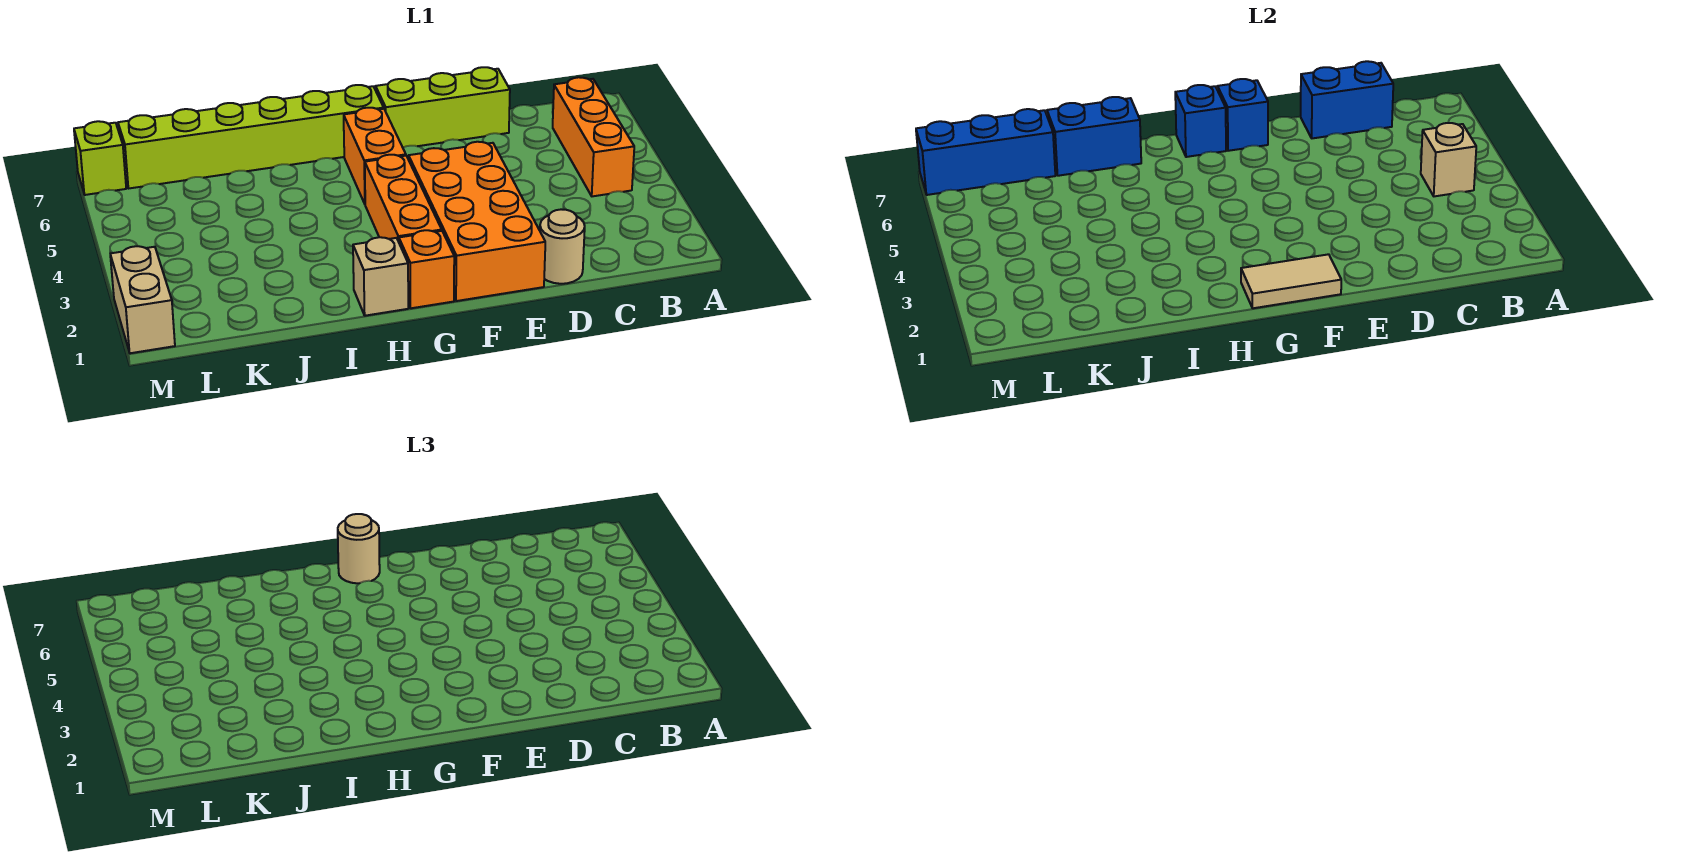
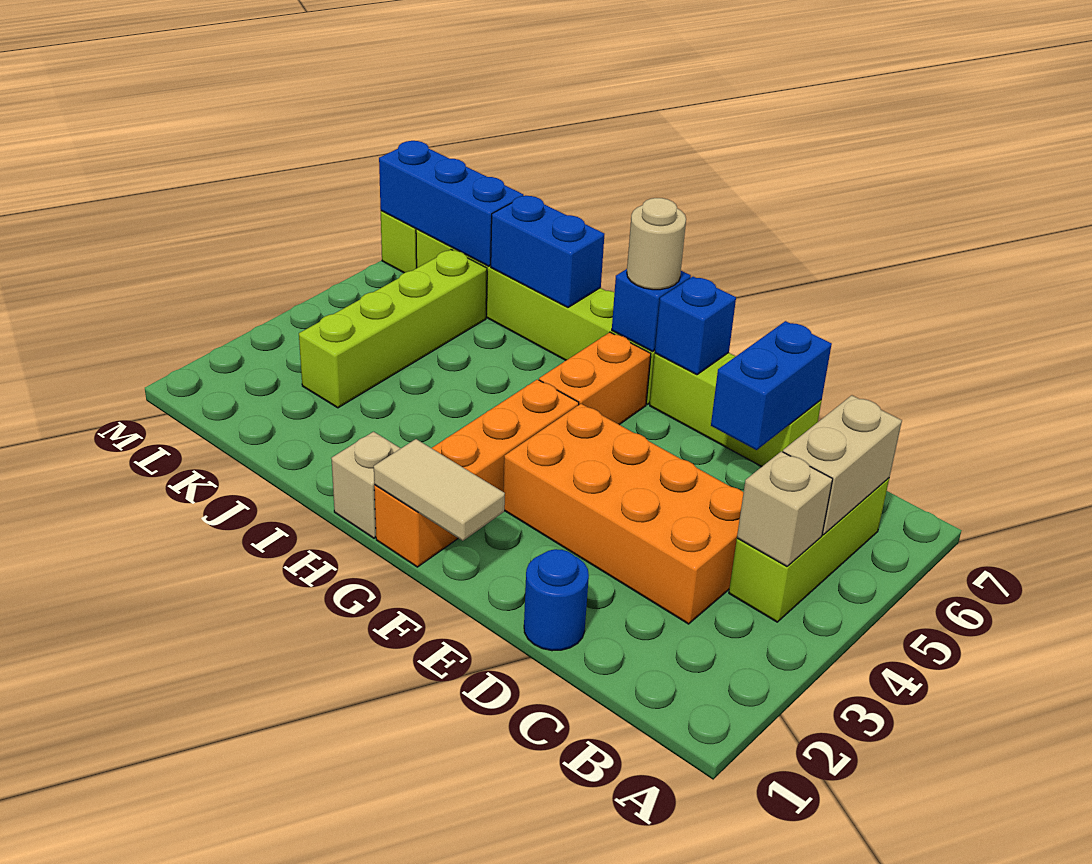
orange brick B4:B6 level 1 -> lime brick B4:B6 level 1
blue brick C7:D7 level 2 -> blue brick D6:D7 level 2
tan round brick D1 level 1 -> blue round brick D1 level 1
orange brick E1:F4 level 1 -> orange brick C3:F4 level 1
none -> lime brick K3:K6 level 1
tan brick M1:M2 level 1 -> tan brick B5:B6 level 2

